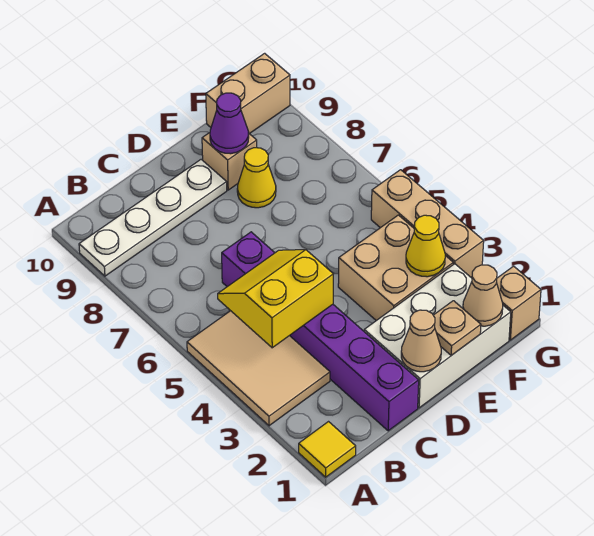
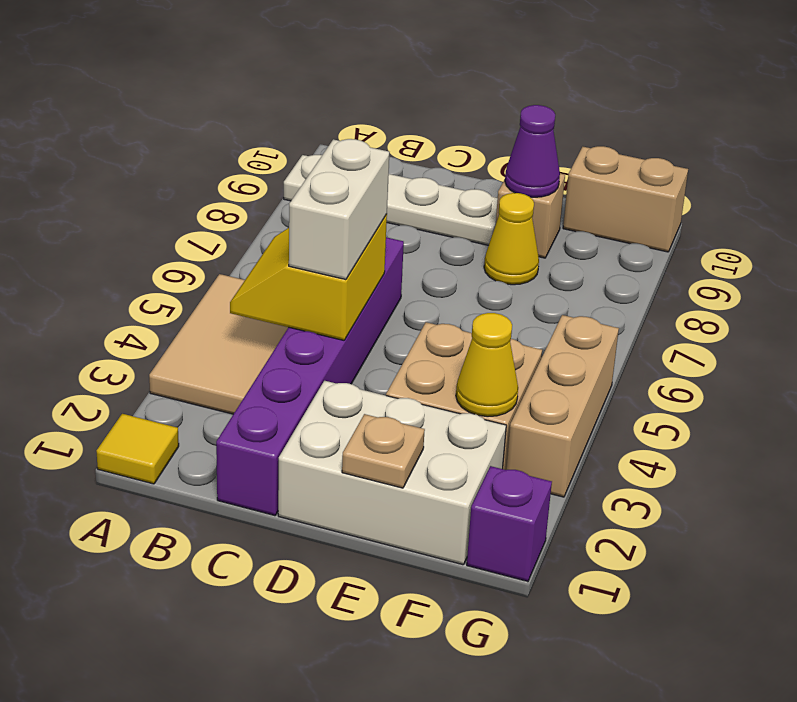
yellow slope B4:C5 level 2 top 4 -> yellow slope B4:C5 level 2 top C
none -> white brick C4:C5 level 3
tan cone D1 level 2 -> none
tan cone F1 level 2 -> none
tan brick G1 level 1 -> purple brick G1 level 1

